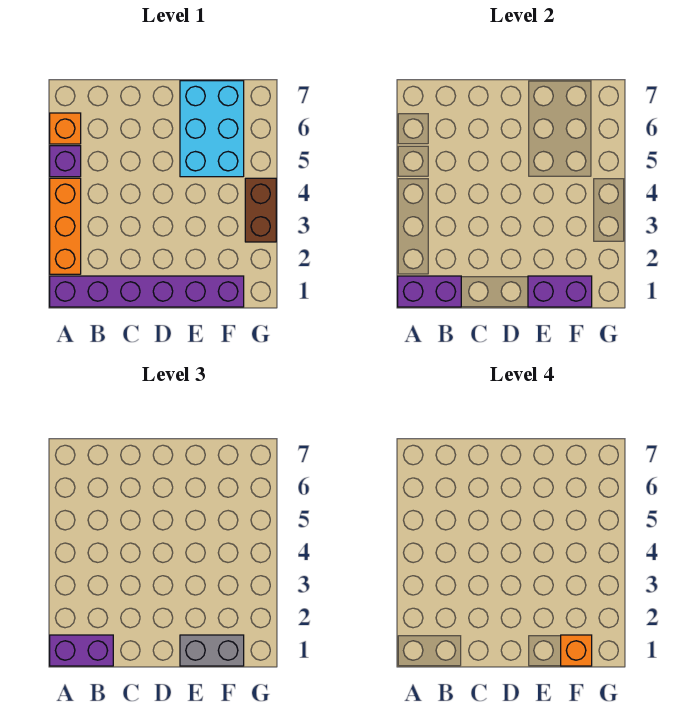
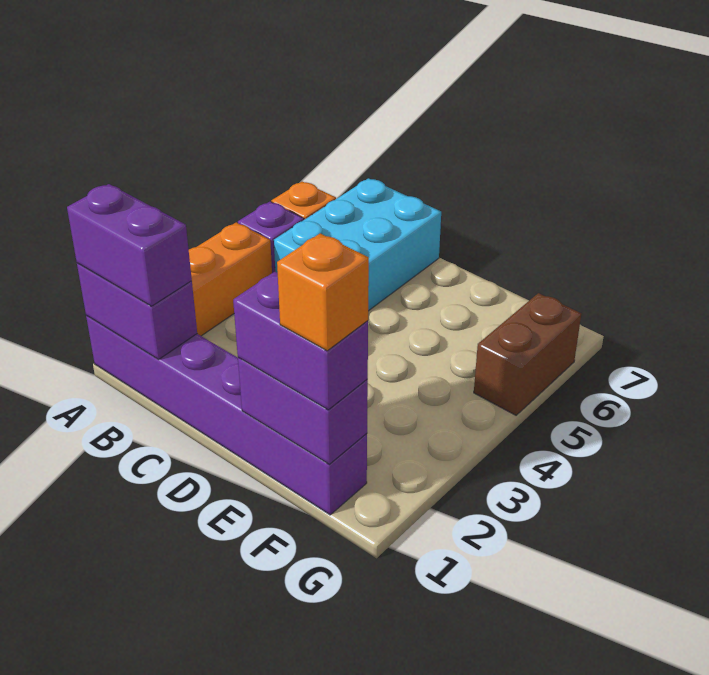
grey brick E1:F1 level 3 -> purple brick E1:F1 level 3
cyan brick E5:F7 level 1 -> cyan brick B5:C7 level 1
brown brick G3:G4 level 1 -> brown brick G5:G6 level 1

